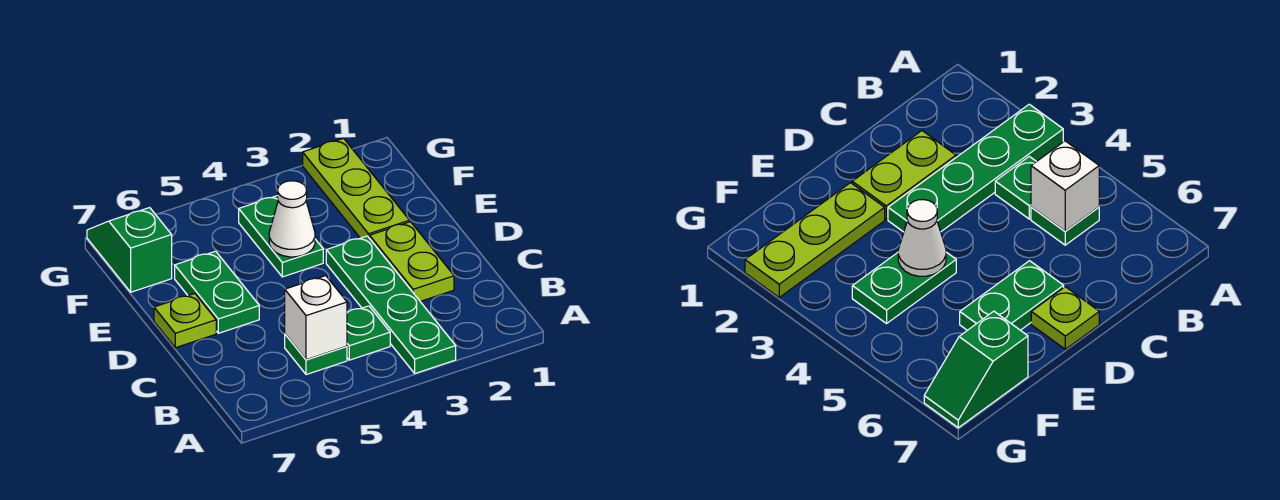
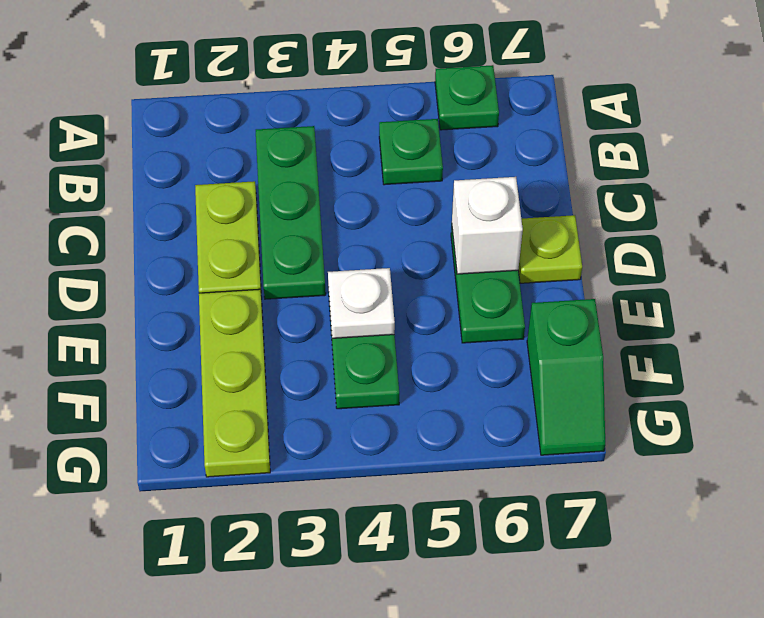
green plate A3:D3 level 1 -> green plate B3:D3 level 1
green plate B4 level 1 -> green plate A6 level 1
white brick B5 level 2 -> white brick D6 level 2
white cone E4 level 2 -> white plate E4 level 2

